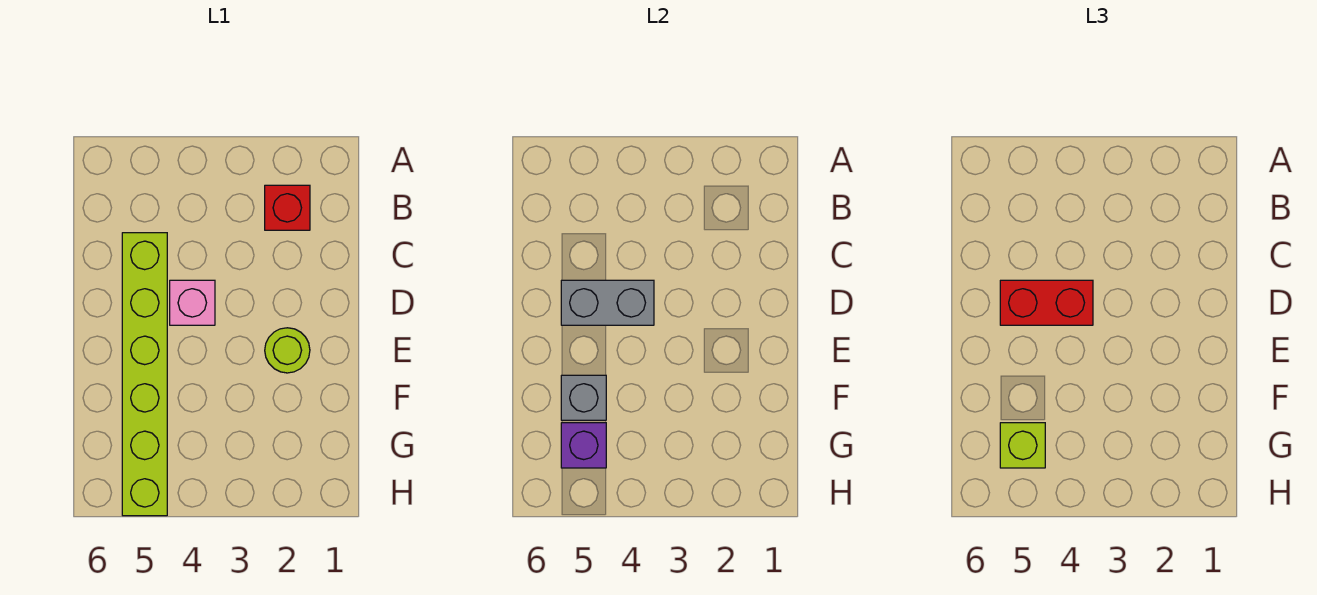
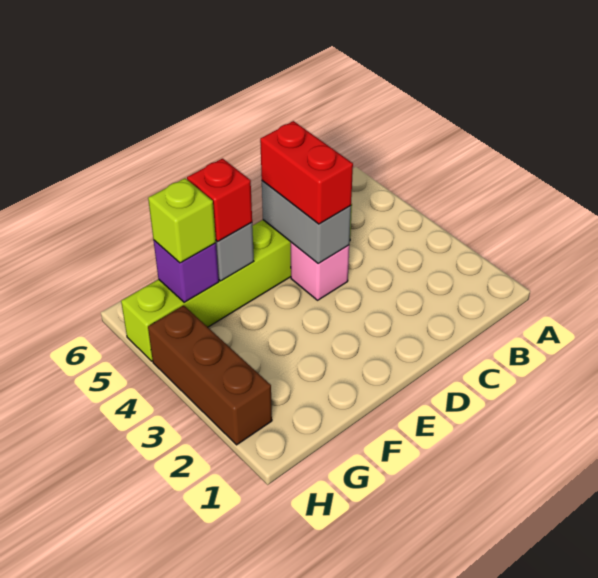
red brick B2 level 1 -> red brick F5 level 3
lime round brick E2 level 1 -> none
none -> brown brick H2:H4 level 1

